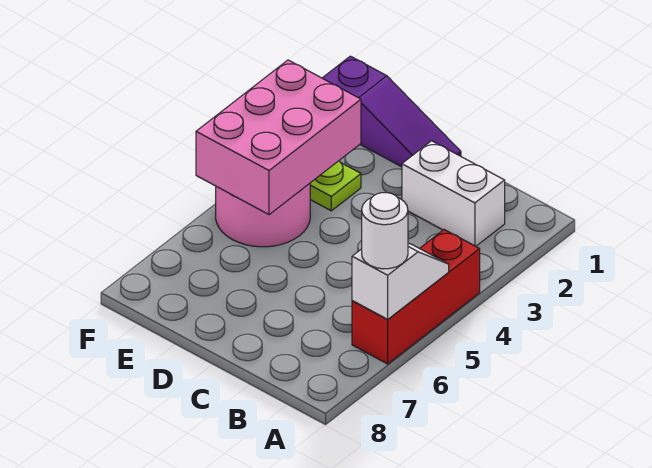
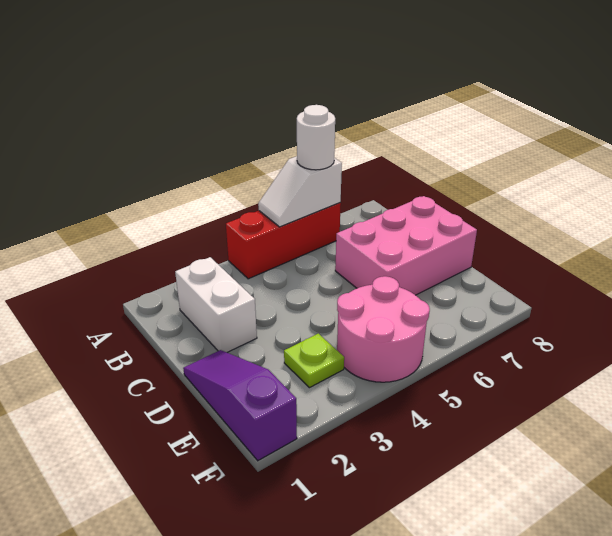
pink brick E3:F5 level 2 -> pink brick C6:D8 level 1

